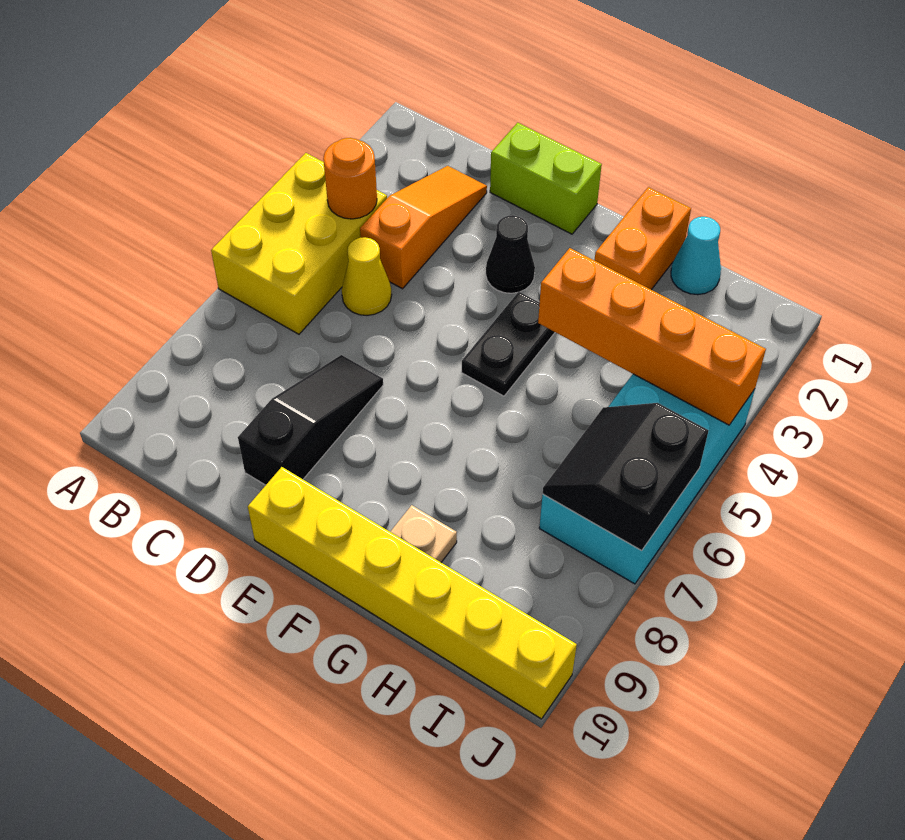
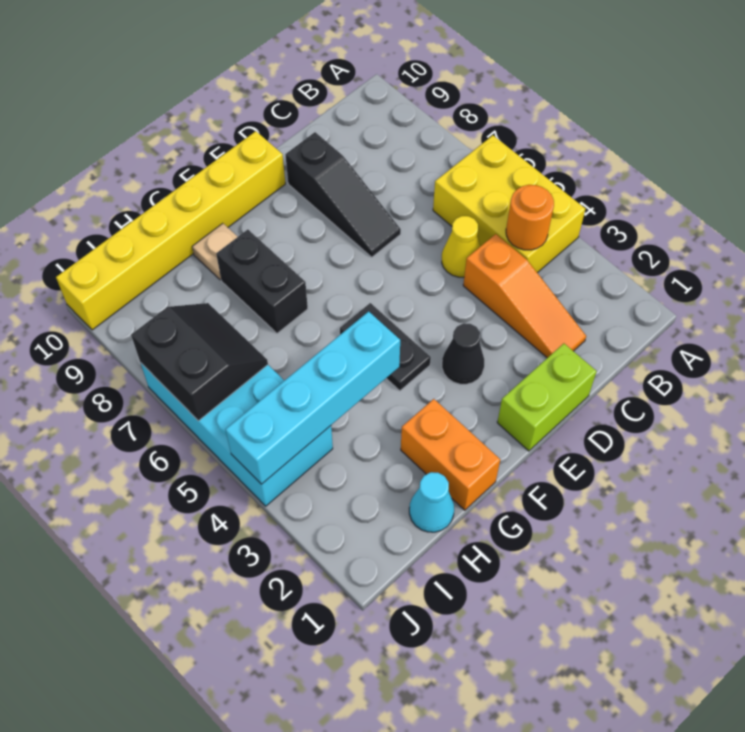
orange brick G4:J4 level 2 -> cyan brick G4:J4 level 2
none -> black brick G7:G8 level 1

